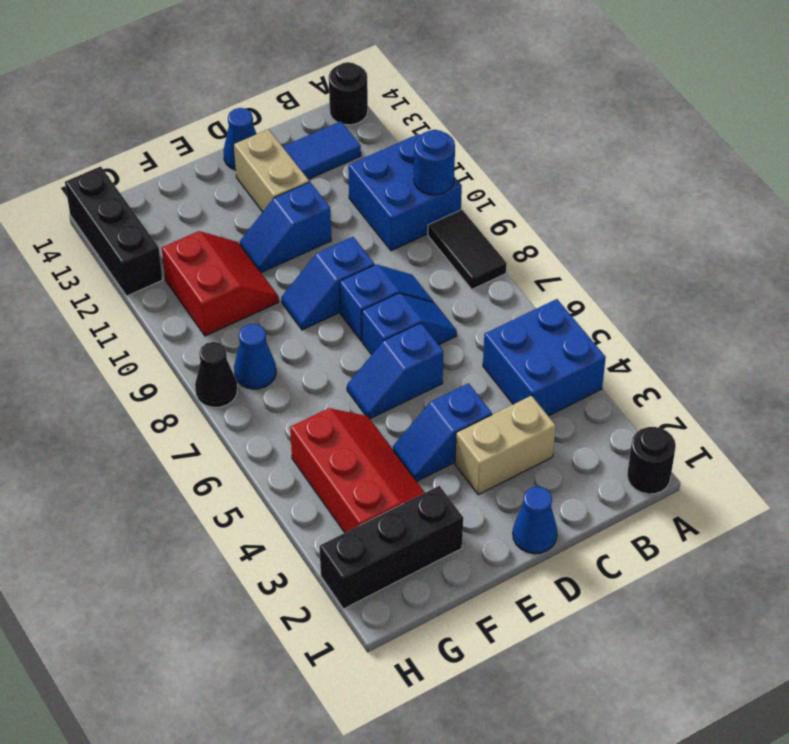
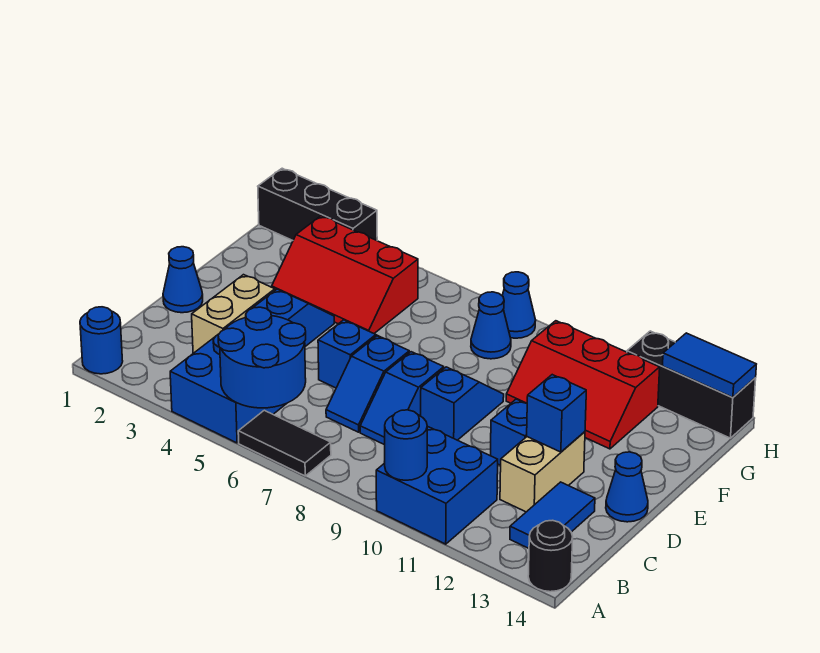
black round brick A1 level 1 -> blue round brick A1 level 1
none -> blue round brick A5:B6 level 2
black tile A8:A9 level 1 -> black tile A6:A7 level 1
tan brick D12:D13 level 1 -> tan brick C12:D12 level 1
none -> blue brick D12 level 2
black brick F2:H2 level 1 -> black brick H1:H3 level 1
red slope F10:G11 level 1 top G -> red slope F10:G12 level 1 top G
black cone H8 level 1 -> blue cone H8 level 1
none -> blue tile H13:H14 level 2

